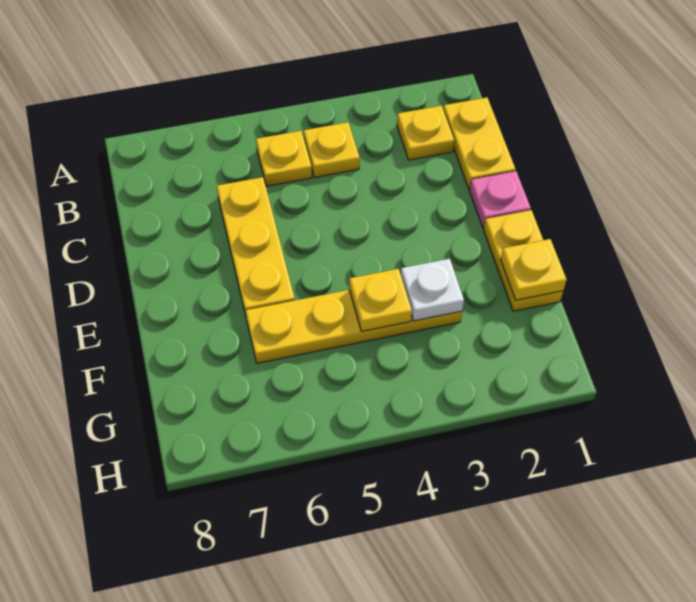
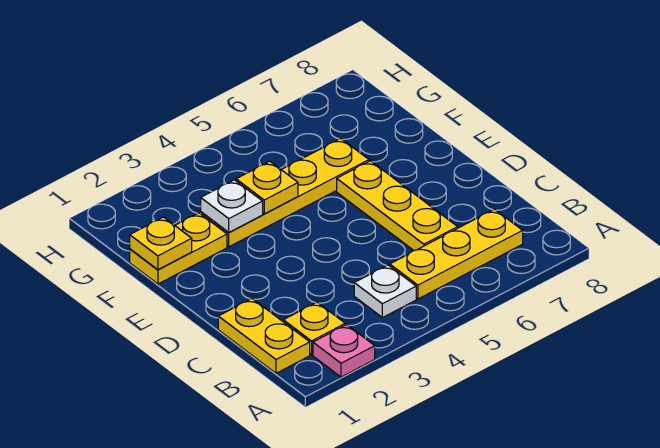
yellow plate B4 level 1 -> white plate B4 level 1
yellow plate B5 level 1 -> yellow plate B5:B7 level 1
pink plate D1 level 1 -> pink plate A2 level 1
yellow plate E1:F1 level 1 -> yellow plate F1:F2 level 1

